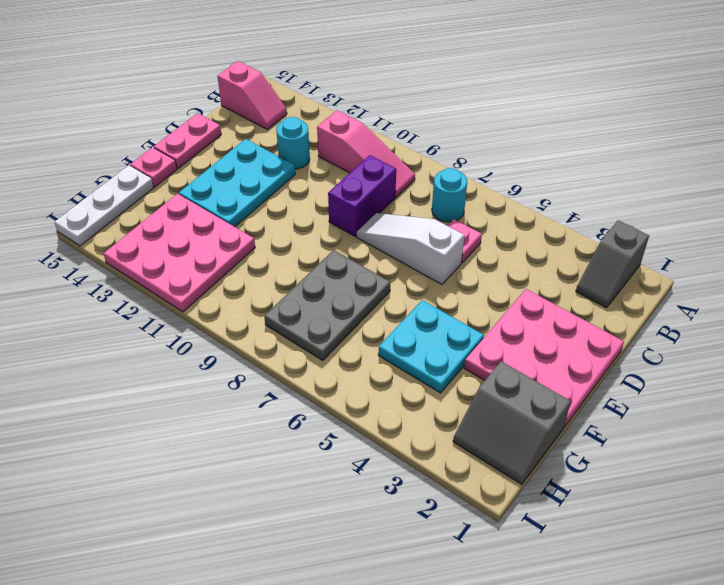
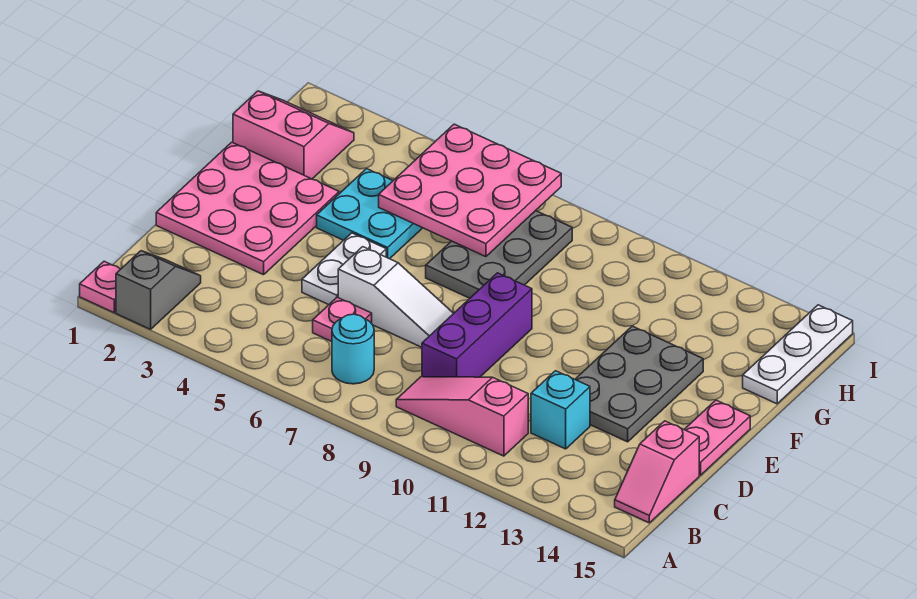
pink slope B14:B15 level 1 top 15 -> pink slope B15:C15 level 1 top C
purple brick C9:D9 level 1 -> purple brick C9:E9 level 1
cyan round brick C12 level 1 -> cyan brick C12 level 1
none -> white plate D5:E5 level 1
cyan plate D12:F13 level 1 -> grey plate D12:F13 level 1
pink plate F15 level 1 -> pink plate A1 level 1
grey slope G1:H2 level 1 top G -> pink slope G1:H2 level 1 top G
pink plate G11:I13 level 1 -> pink plate G5:I7 level 2

